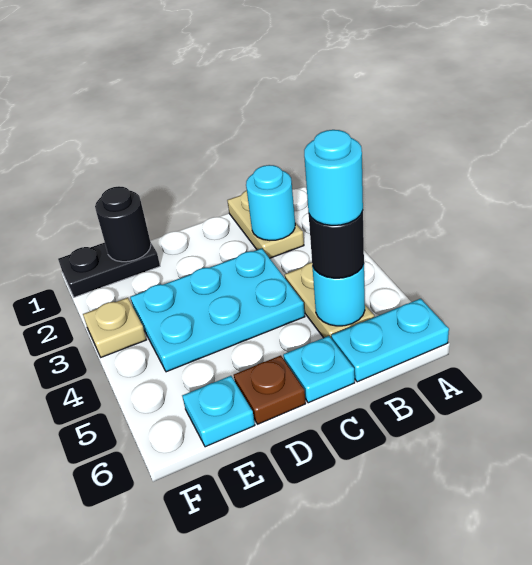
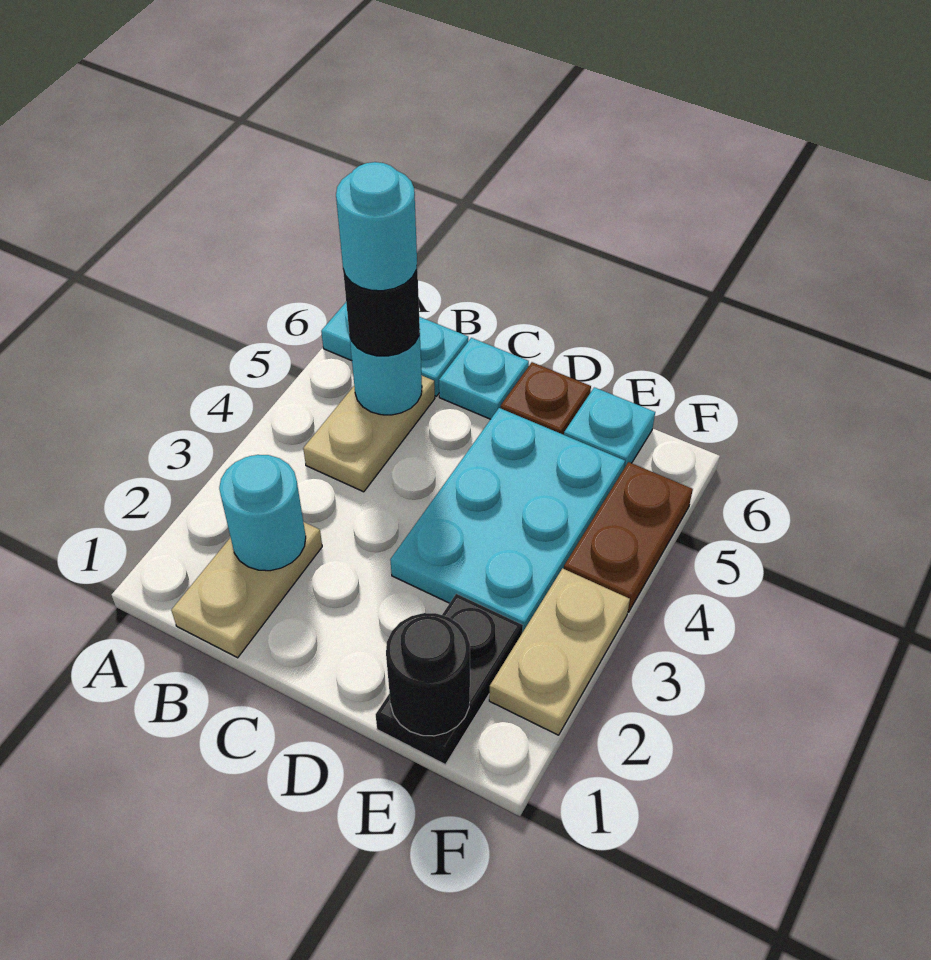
cyan plate C3:E4 level 1 -> cyan plate D3:E5 level 1
black plate E1:F1 level 1 -> black plate E1:E2 level 1
tan plate F3 level 1 -> tan plate F2:F3 level 1
none -> brown plate F4:F5 level 1

